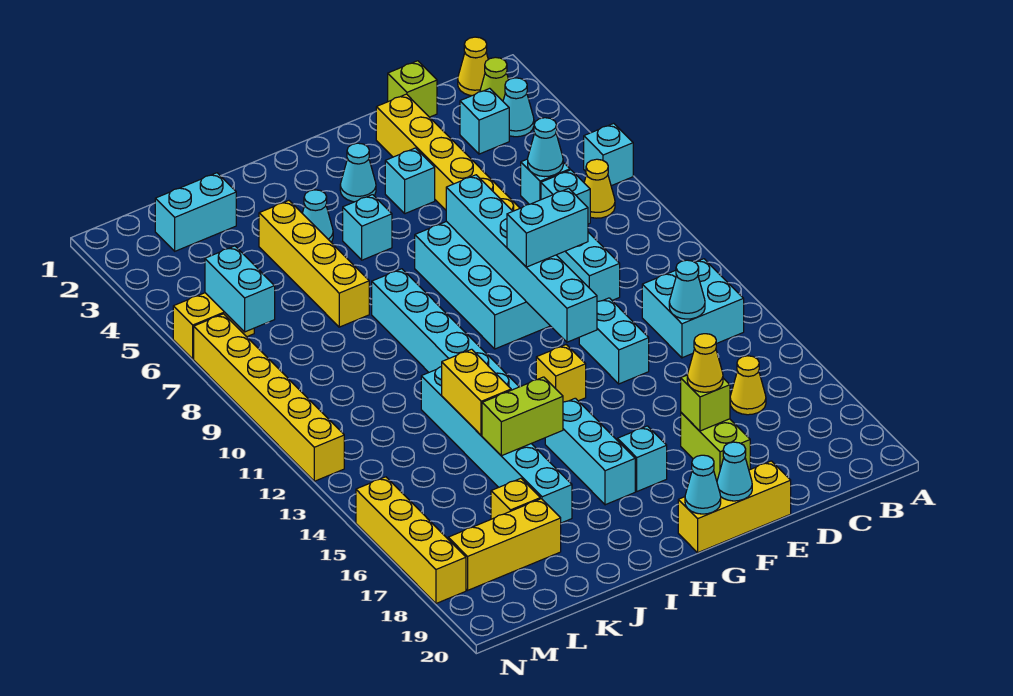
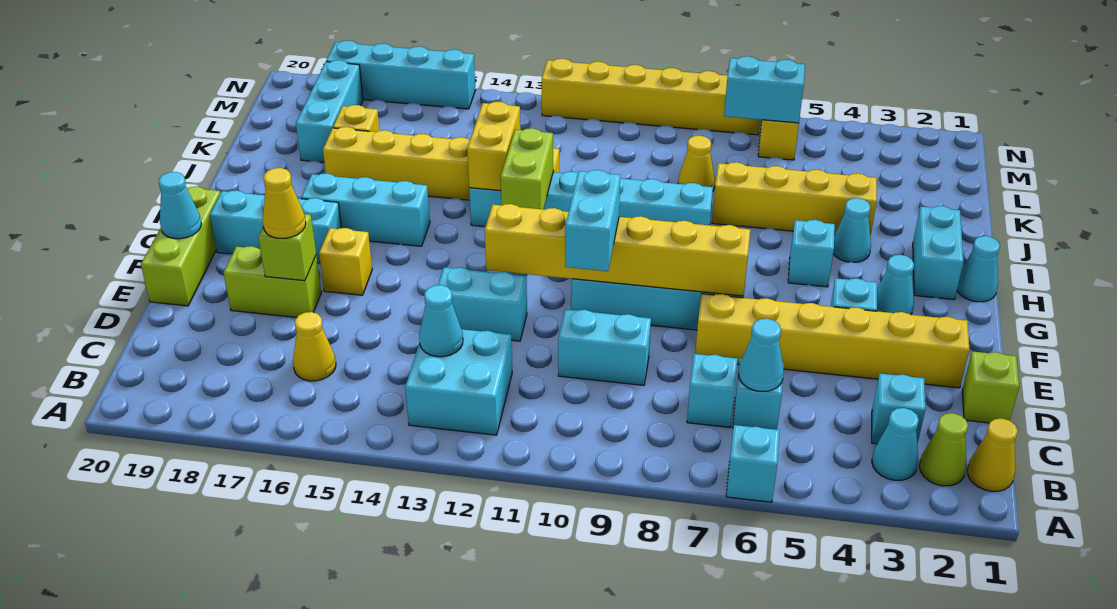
yellow cone B7 level 1 -> yellow cone K8 level 1
yellow brick E20:G20 level 1 -> lime brick E20:G20 level 1
cyan brick F7:F12 level 2 -> yellow brick F7:F12 level 2
yellow brick G13 level 1 -> yellow brick F16 level 1
cyan brick G17 level 1 -> cyan brick G17:G19 level 1
cyan cone G20 level 2 -> cyan cone H1 level 1
lime brick I15:J15 level 2 -> lime brick H12:I12 level 2
cyan brick J12:J17 level 1 -> yellow brick J12:J17 level 1
yellow brick J13:J14 level 2 -> yellow brick I13:J13 level 2
cyan brick K2:L2 level 1 -> cyan brick H2:I2 level 1
yellow brick K18:M18 level 1 -> cyan brick K18:M18 level 1
yellow brick N15:N18 level 1 -> cyan brick N15:N18 level 1

